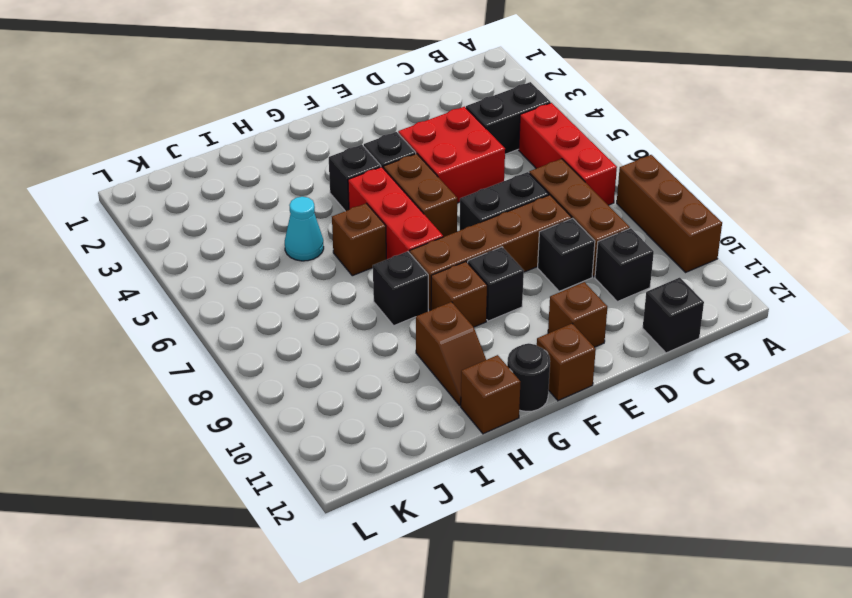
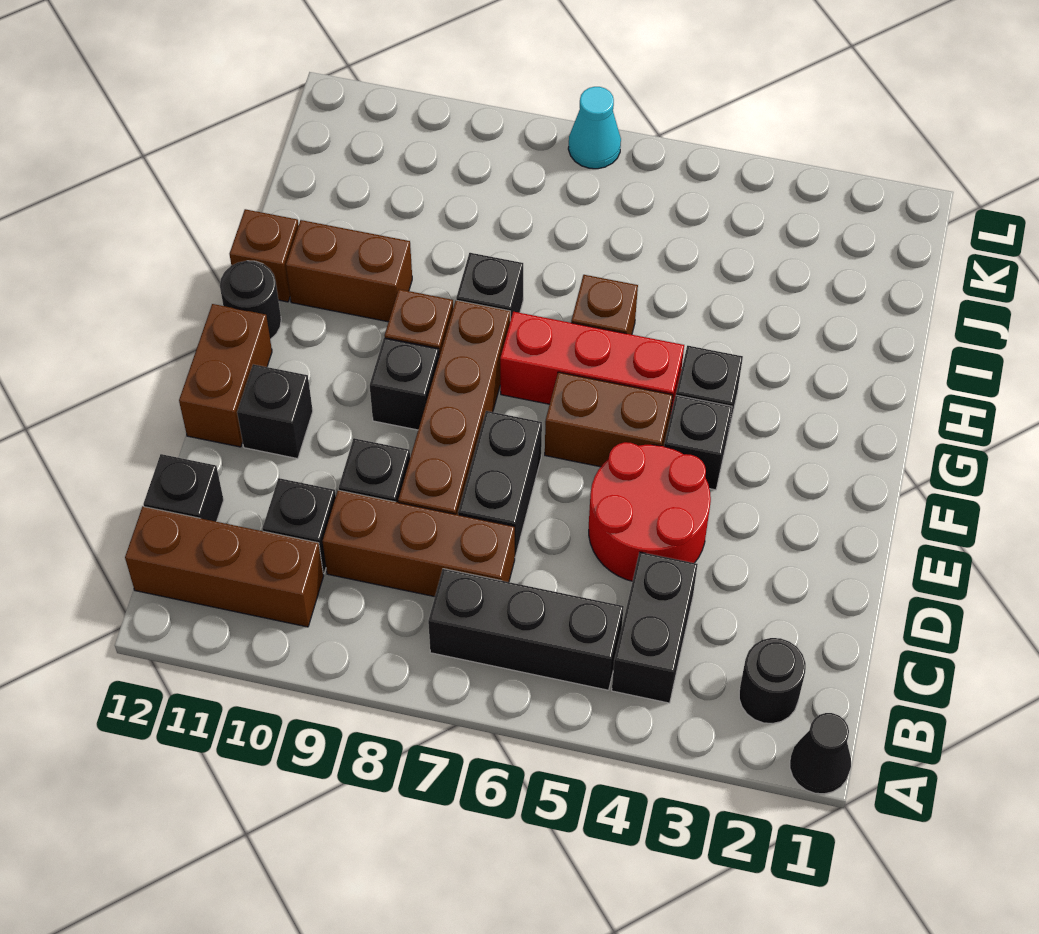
none -> black cone A1 level 1
brown brick A8:A10 level 1 -> brown brick B10:B12 level 1
none -> black round brick B2 level 1
red brick B5:B7 level 1 -> black brick B5:B7 level 1
red brick D4:E5 level 1 -> red round brick D4:E5 level 1
brown brick E11 level 1 -> black brick E11 level 1
brown brick F12 level 1 -> brown brick E12:F12 level 1
brown slope H10:H11 level 1 top 10 -> brown brick H10:H11 level 1
cyan cone I5 level 1 -> cyan cone L7 level 1

